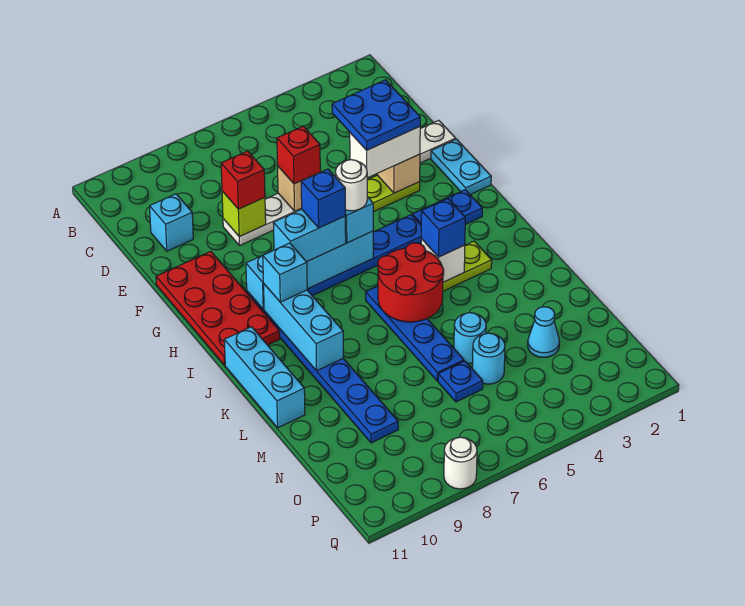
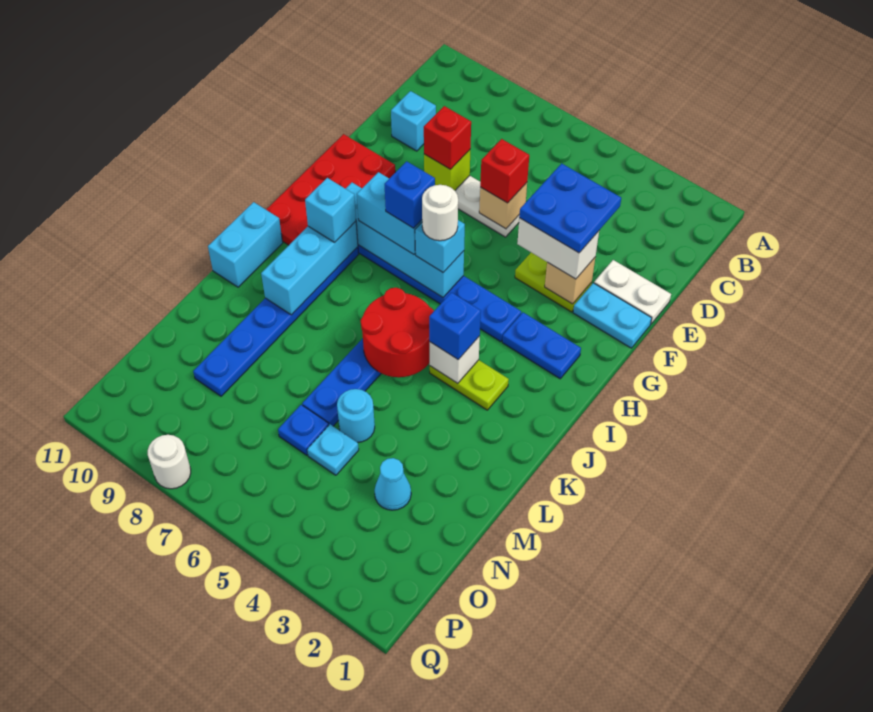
cyan plate F1:G1 level 1 -> cyan plate F1:F2 level 1
cyan brick J11:L11 level 1 -> cyan brick J11:K11 level 1
cyan round brick N5 level 1 -> cyan plate N5 level 1

